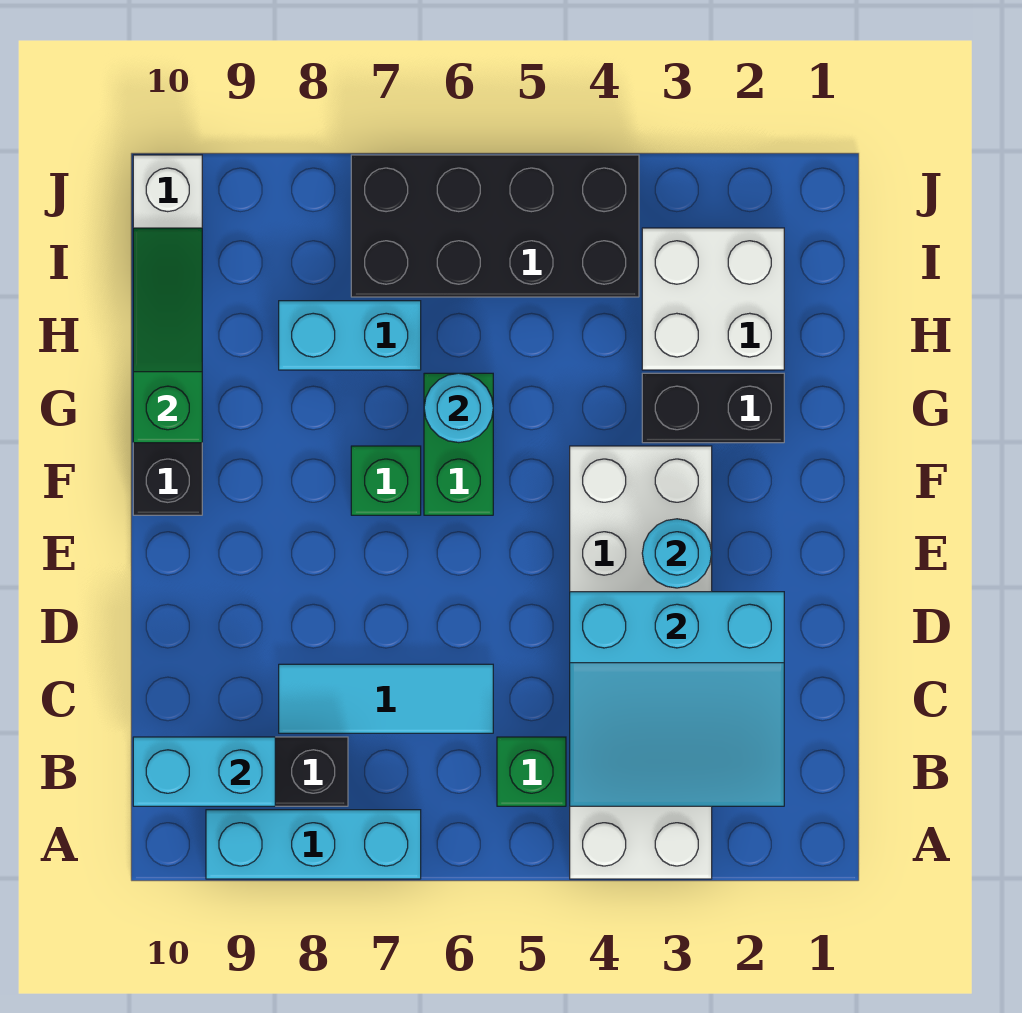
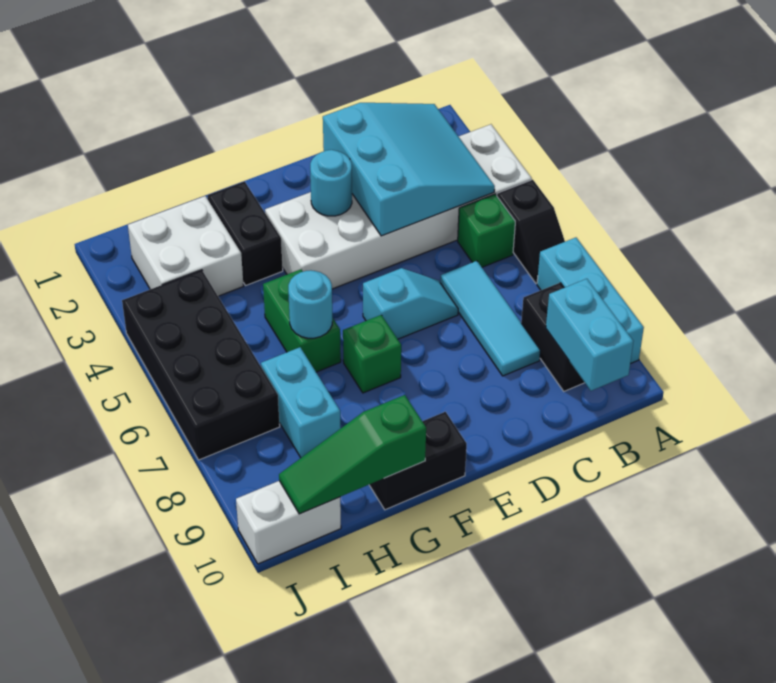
none -> black slope A5:A6 level 1 top 5
none -> cyan slope D6:E6 level 1 top E
green brick F6:G6 level 1 -> green brick G5:G6 level 1

